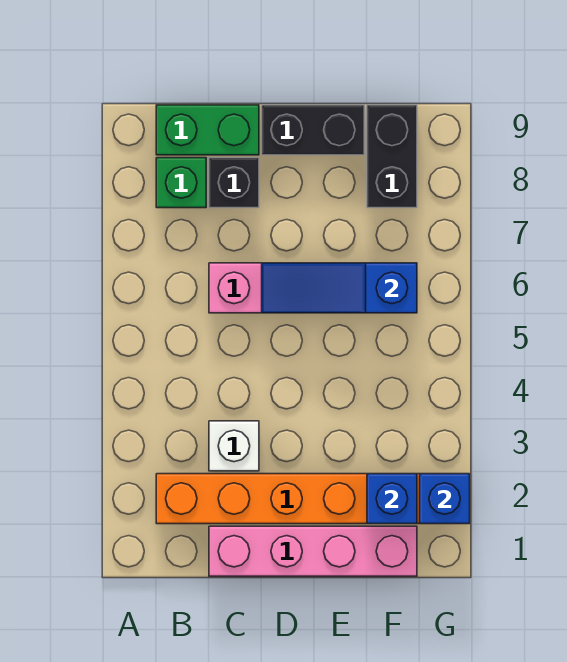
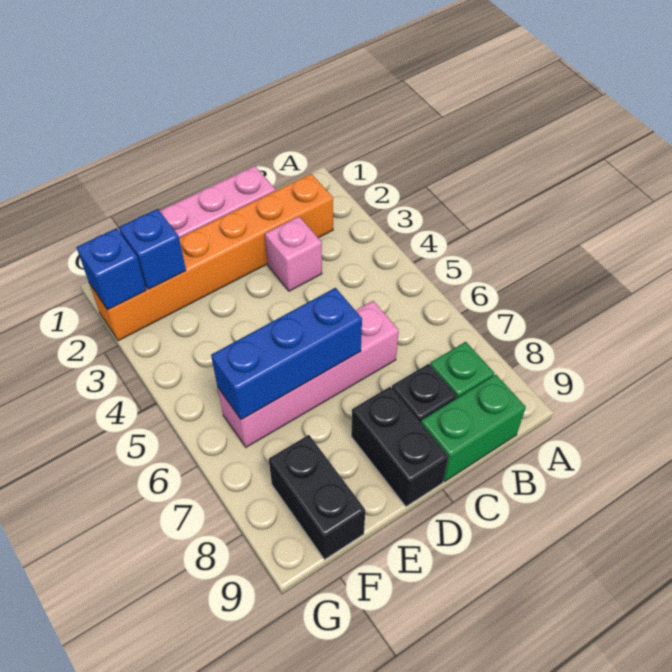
white brick C3 level 1 -> pink brick C3 level 1
blue slope D6:F6 level 2 top F -> blue brick D6:F6 level 2
black brick D9:E9 level 1 -> black brick D8:D9 level 1

